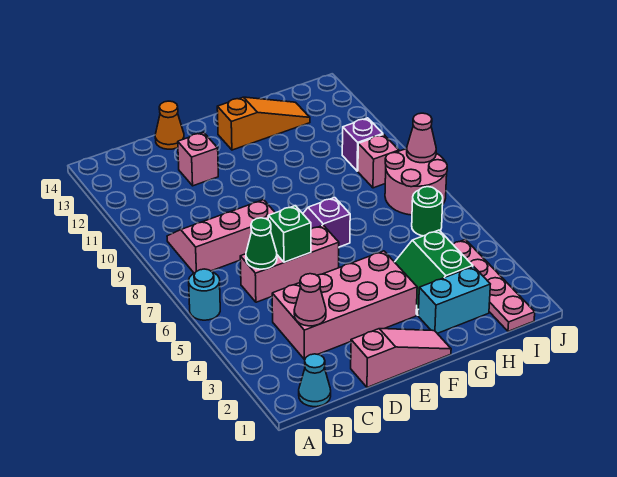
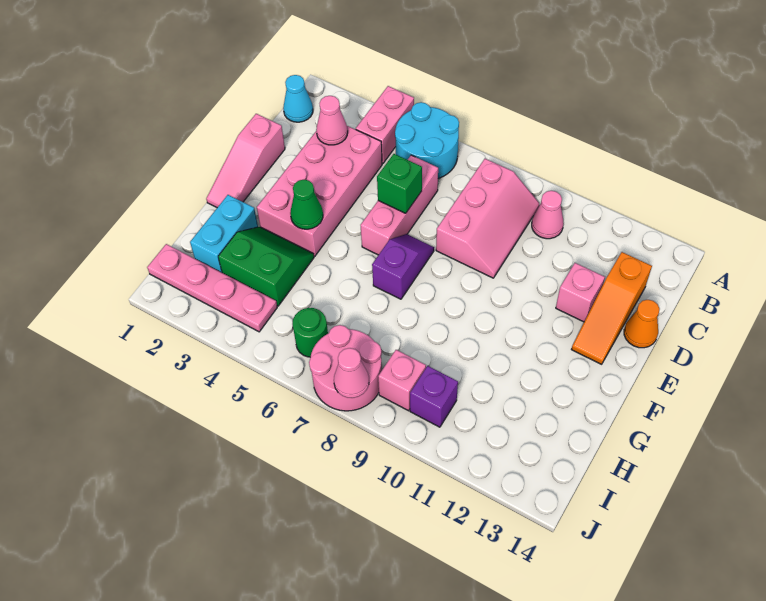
none -> pink brick A4:B4 level 1
cyan round brick A6 level 1 -> cyan round brick A5:B6 level 1
none -> pink cone B10 level 1
green cone C6 level 2 -> green cone F4 level 2
orange slope F13:H13 level 1 top F -> orange slope C13:E13 level 1 top C

